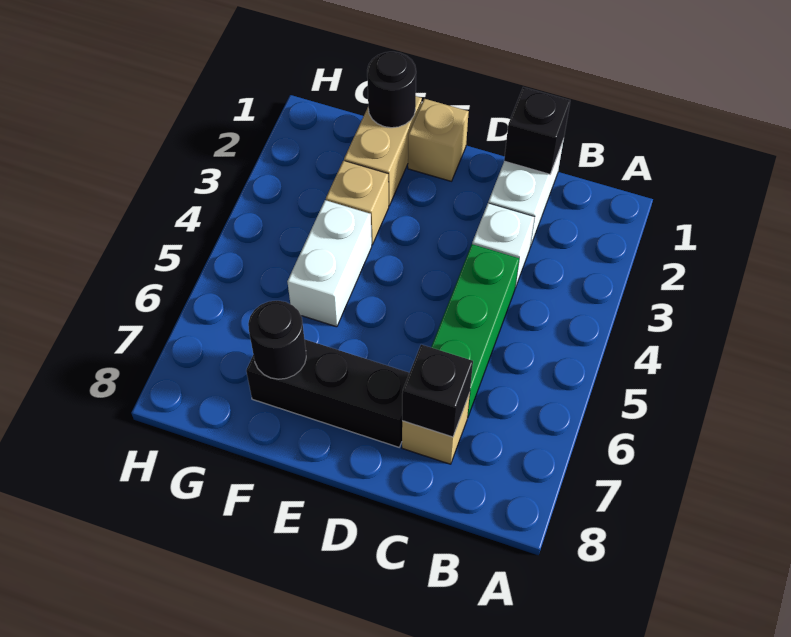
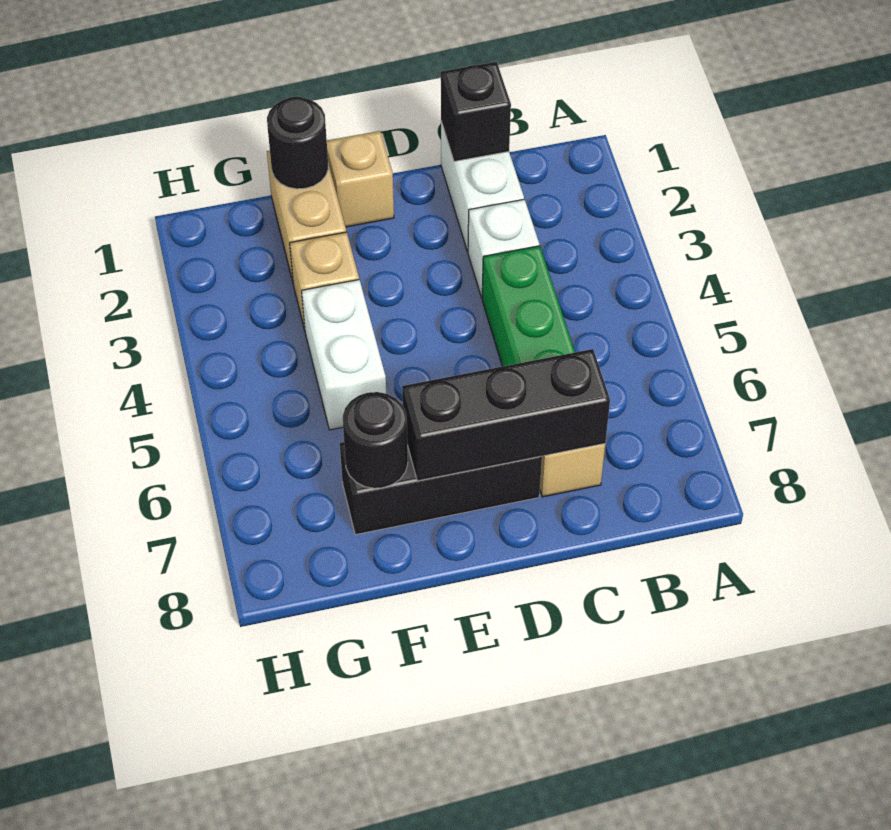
black brick C7 level 2 -> black brick C7:E7 level 2

